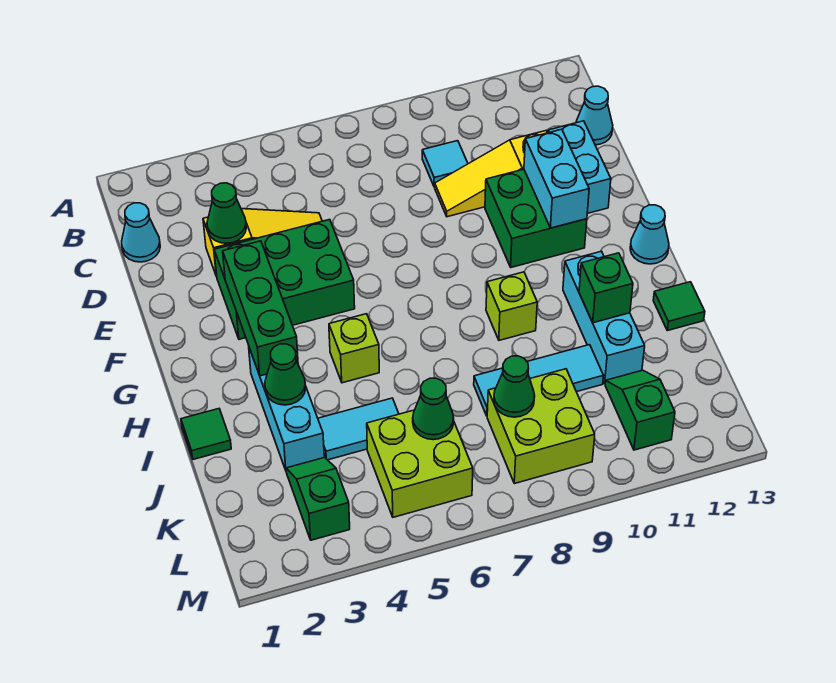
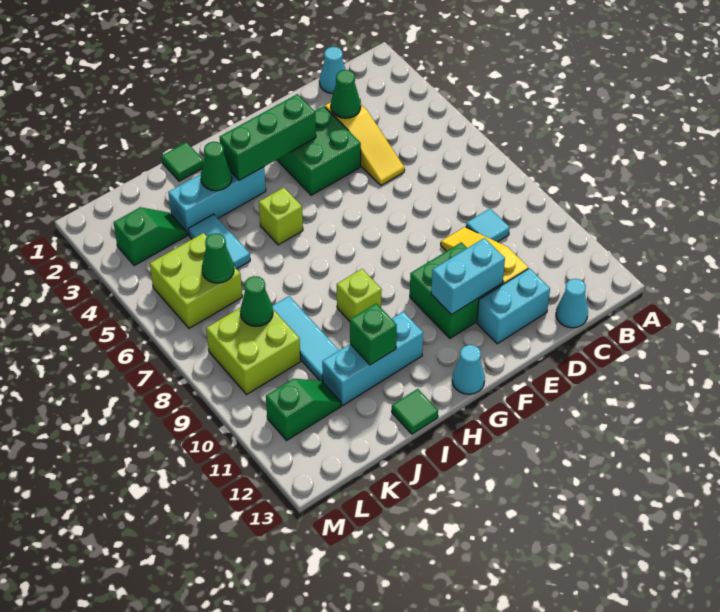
green brick E3:F5 level 1 -> green brick E3:F4 level 1

